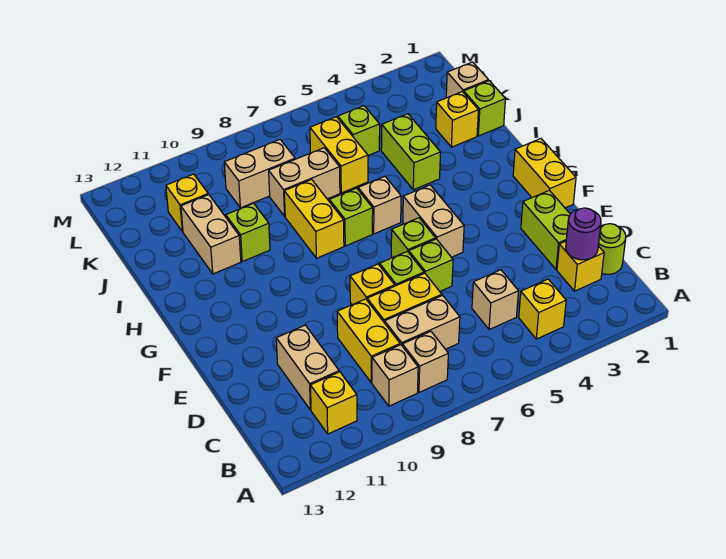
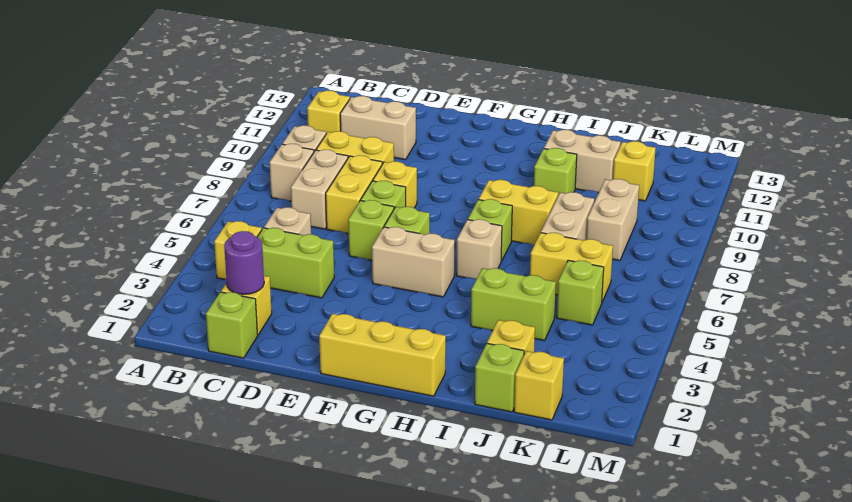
lime round brick C1 level 1 -> lime brick C1 level 1
lime brick D2:E2 level 1 -> lime brick C4:D4 level 1
yellow brick F1:G1 level 1 -> yellow brick F1:H1 level 1
tan brick K1 level 1 -> yellow brick K1 level 1

